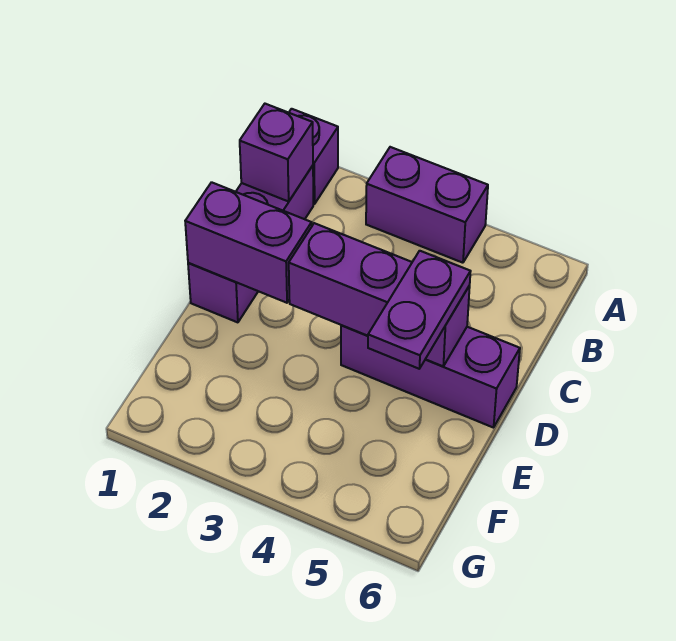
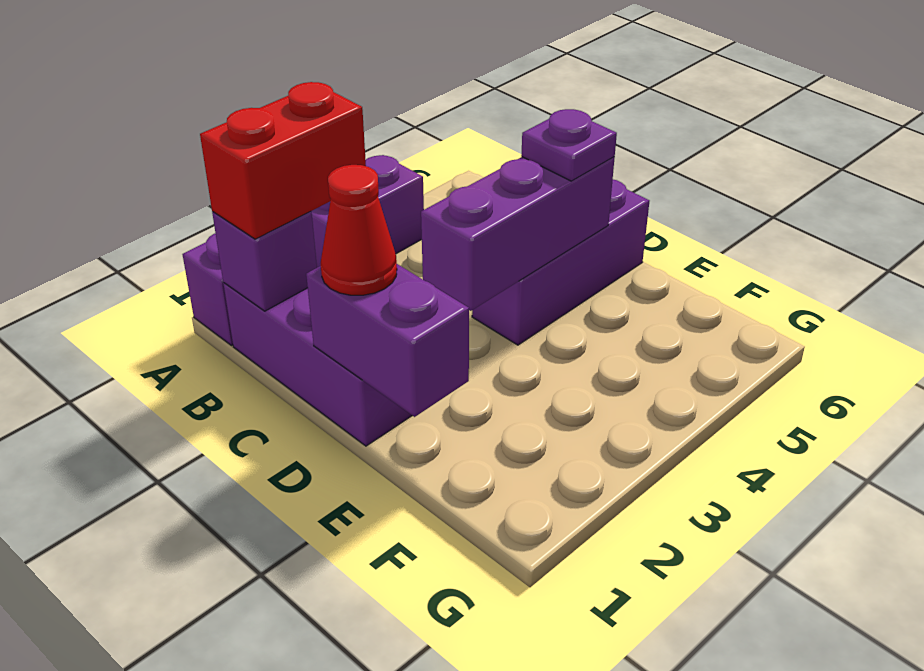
none -> red brick B1:B2 level 3
purple brick D1:D2 level 2 -> purple brick D1:E1 level 2
none -> red cone D1 level 3
purple plate D5:E5 level 3 -> purple plate D5 level 3

